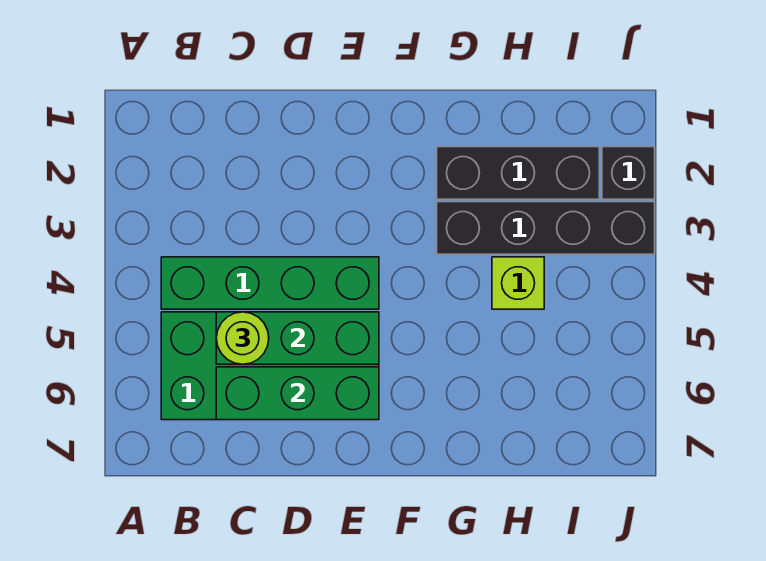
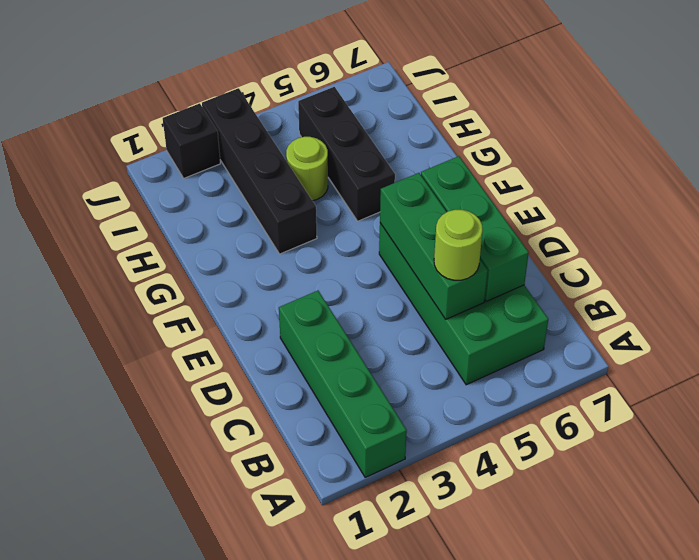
green brick B4:E4 level 1 -> green brick A2:D2 level 1
black brick G2:I2 level 1 -> black brick G5:I5 level 1
lime brick H4 level 1 -> lime round brick H4 level 1

